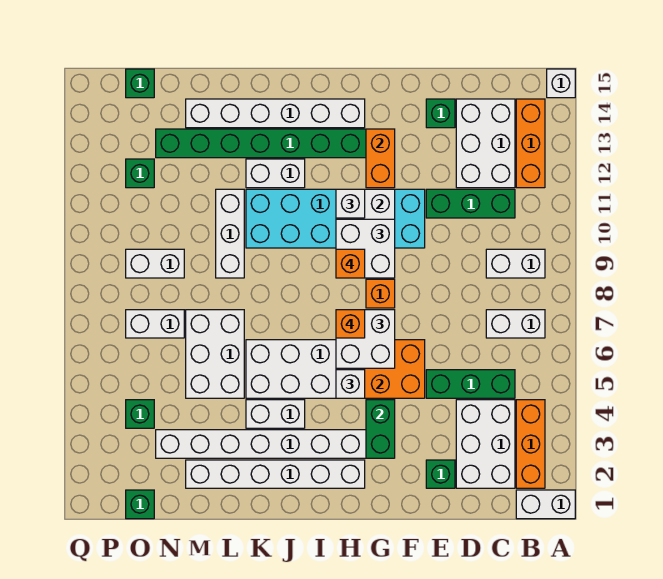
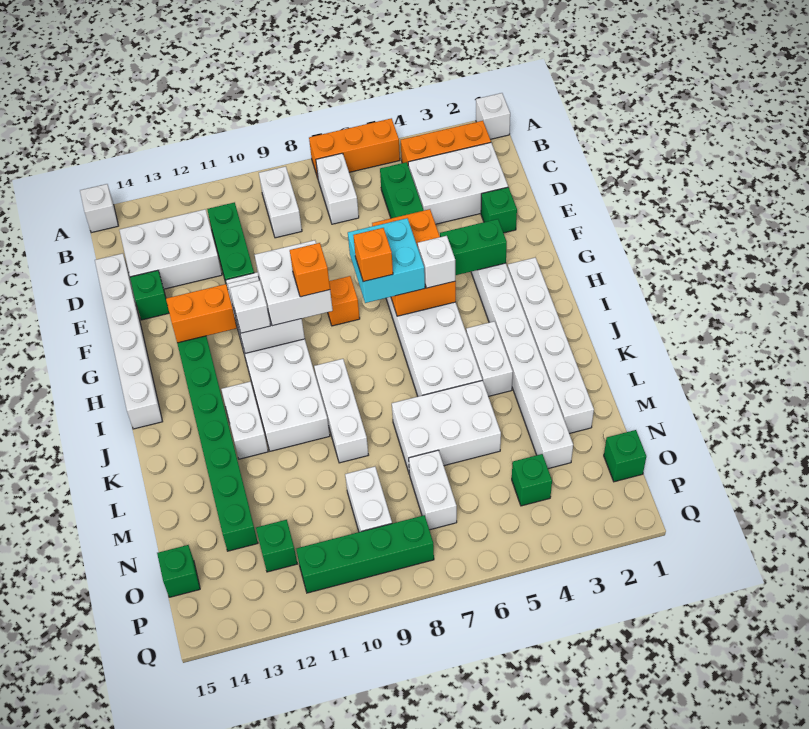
white brick A1:B1 level 1 -> white brick A1 level 1
orange brick B12:B14 level 1 -> orange brick A5:A7 level 1
cyan brick F10:K11 level 1 -> white brick F10:K11 level 1
white brick G6:H7 level 3 -> cyan brick G6:H7 level 3
white brick H14:M14 level 1 -> white brick D15:I15 level 1
white brick L9:L11 level 1 -> white brick J9:L9 level 1
none -> green brick P8:P11 level 1

